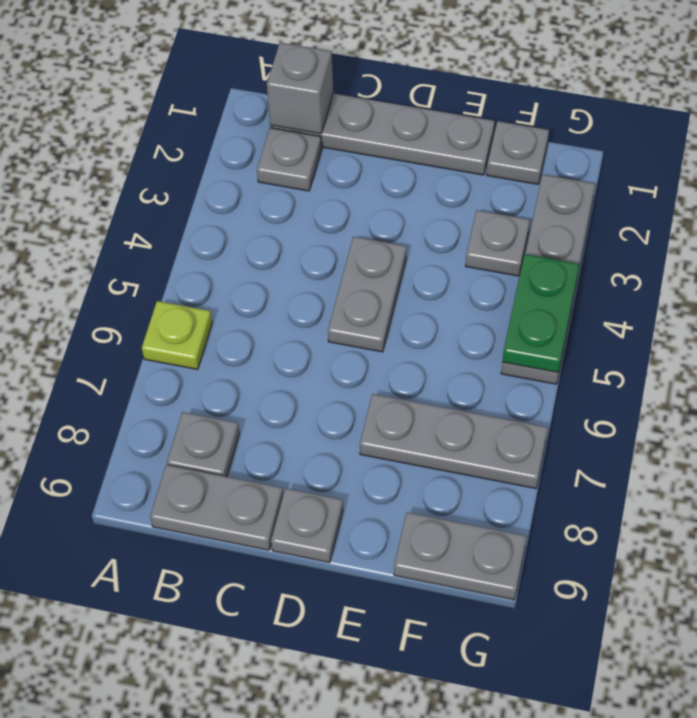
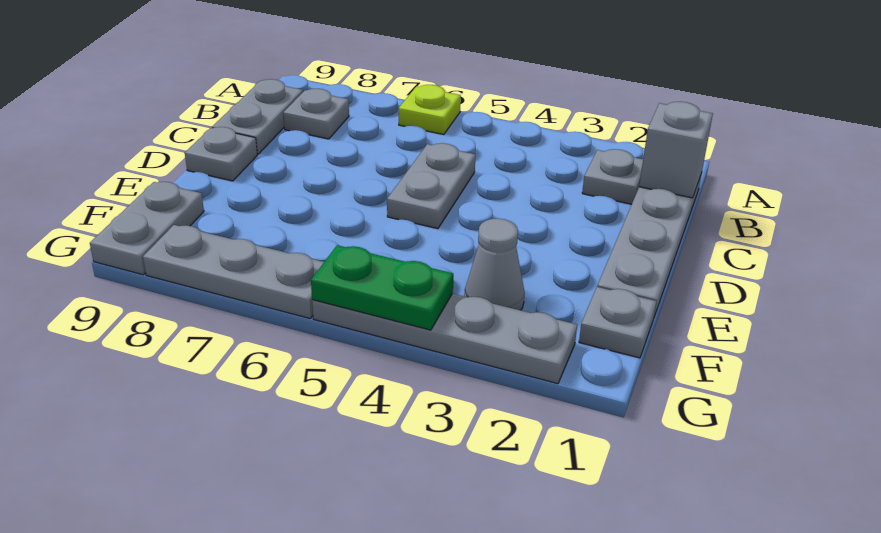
grey plate D4:D5 level 1 -> grey plate C5:D5 level 1
grey plate E7:G7 level 1 -> grey plate G6:G8 level 1
grey plate F3 level 1 -> grey cone F3 level 1

